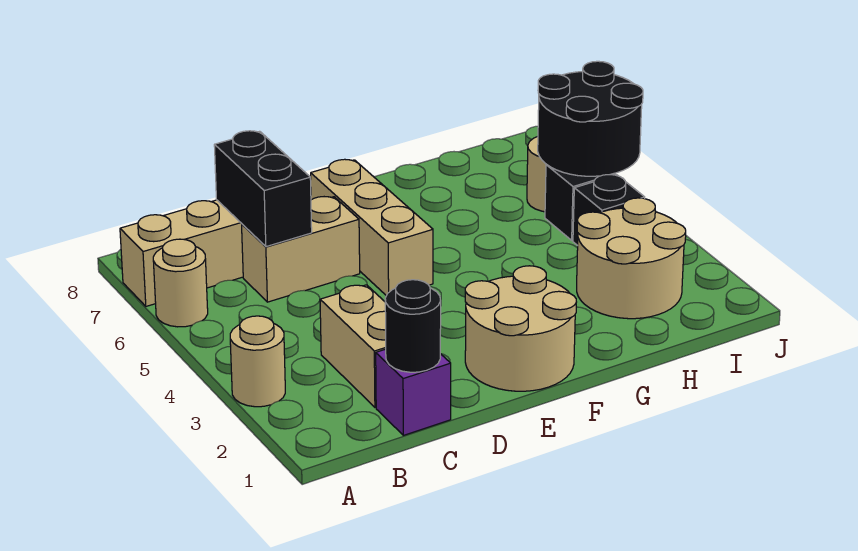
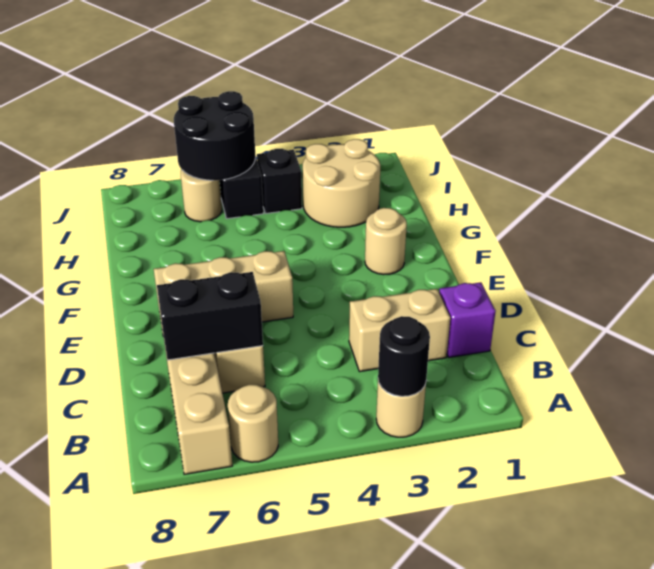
black round brick C1 level 2 -> black round brick A3 level 2
tan round brick E1:F2 level 1 -> tan round brick F2 level 1

